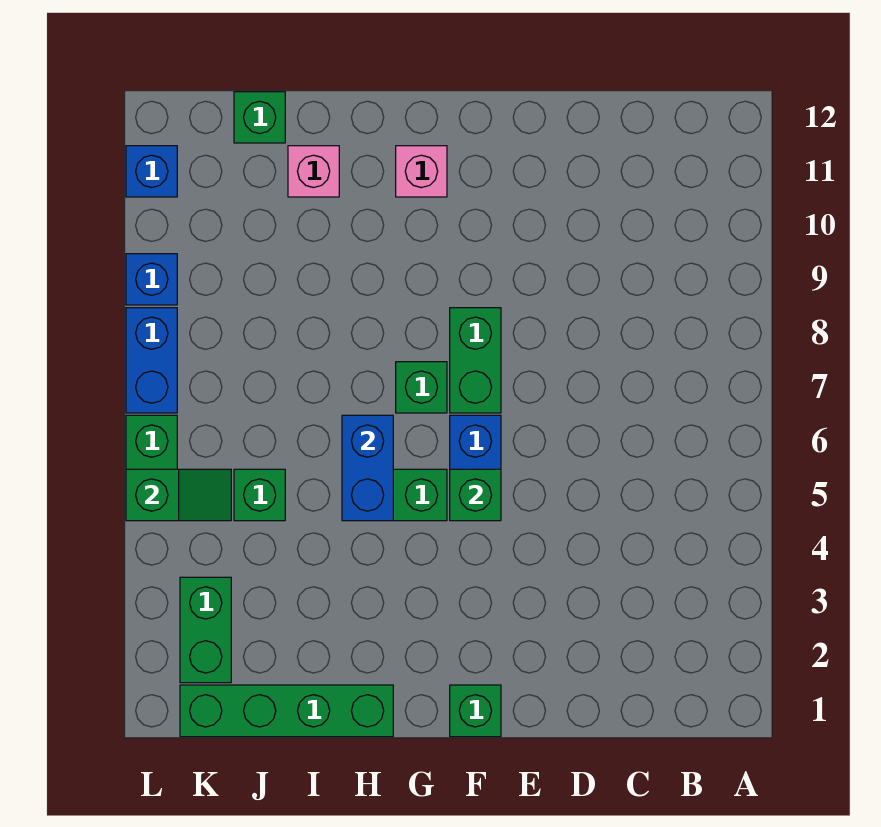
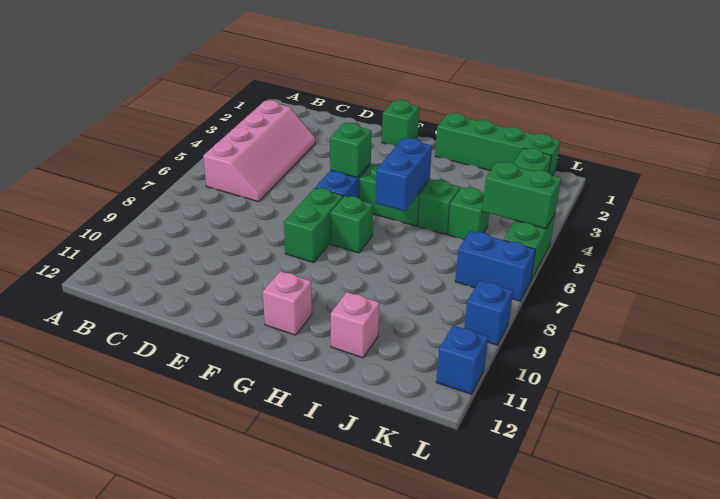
none -> pink slope B3:C6 level 1 top B
green brick J12 level 1 -> green brick I5 level 1
green slope K5:L5 level 2 top L -> green brick K5:L5 level 2
blue brick L7:L8 level 1 -> blue brick K7:L7 level 1

